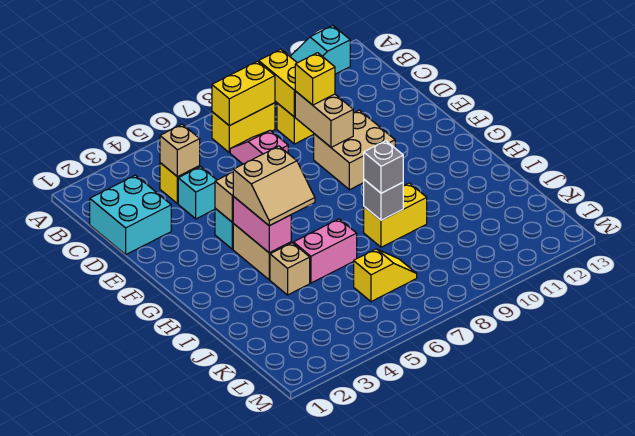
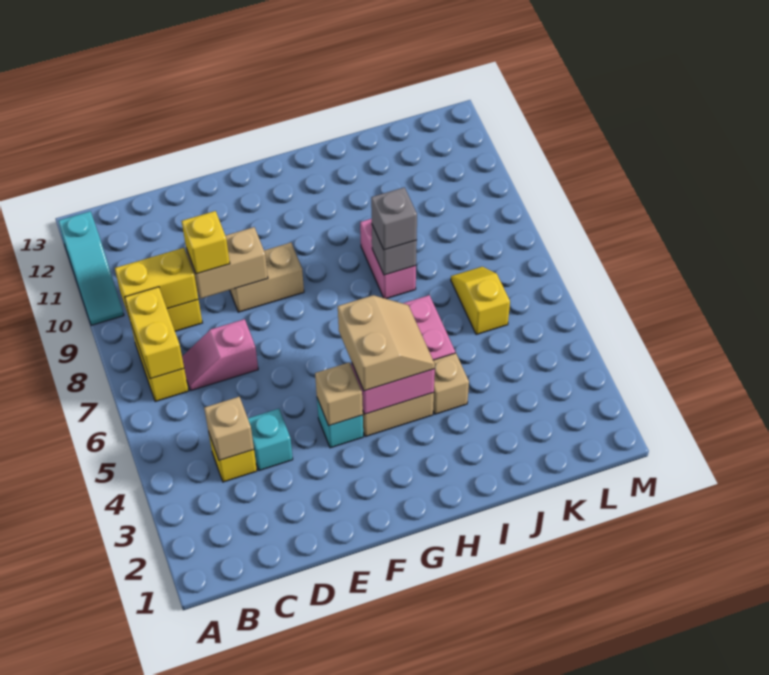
cyan brick C1:D2 level 1 -> none
tan brick E9:F10 level 1 -> tan brick E9:F9 level 1
yellow brick I8:I9 level 1 -> pink brick I8:I9 level 1

